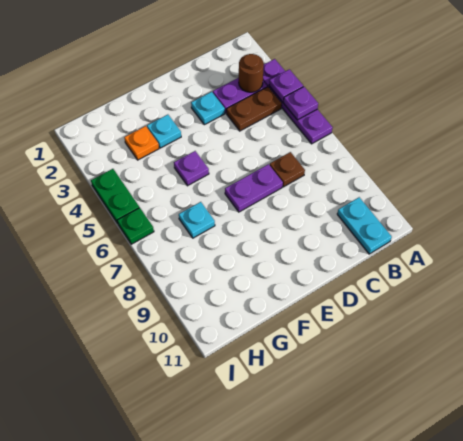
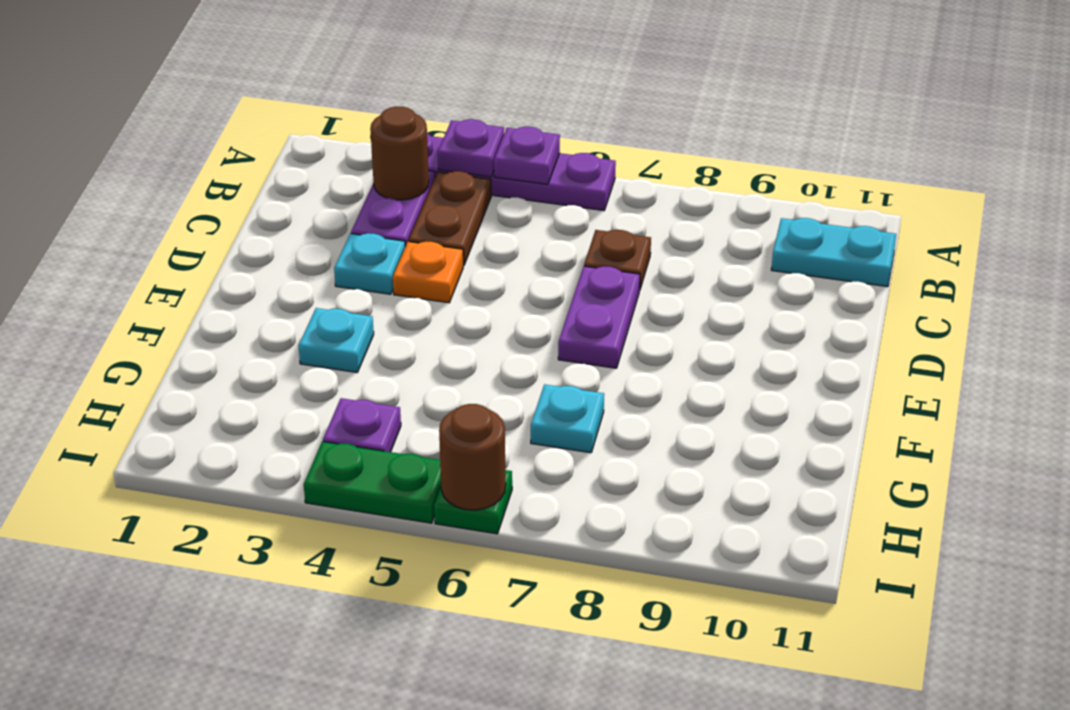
purple plate F5 level 1 -> purple plate H4 level 1
orange plate G3 level 1 -> orange plate D4 level 1
none -> brown round brick I6 level 2

